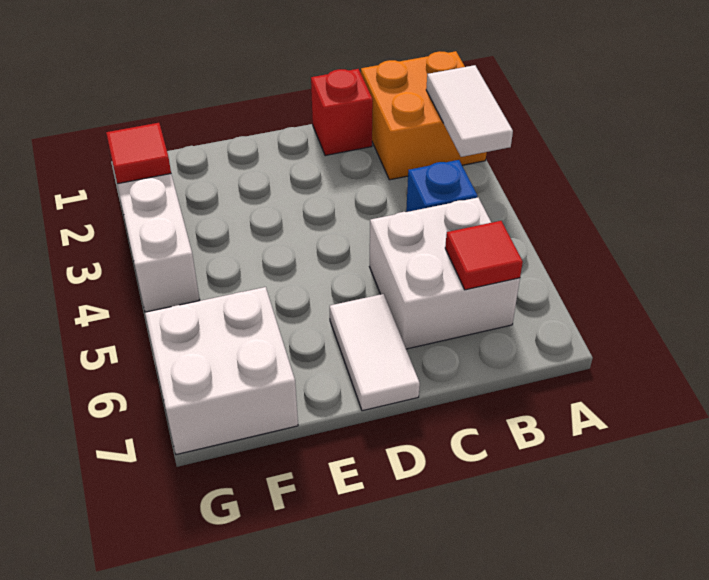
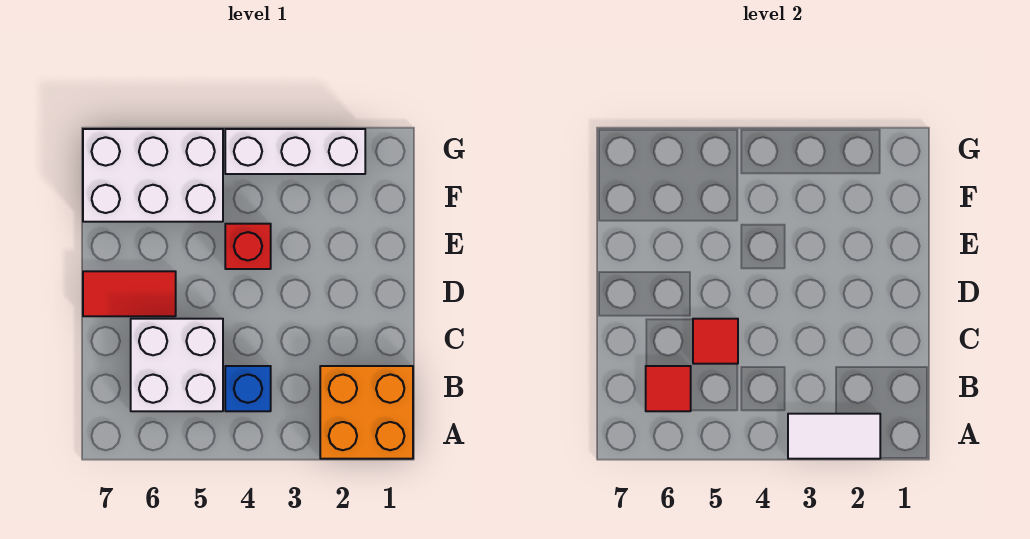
red brick C1 level 1 -> red brick E4 level 1
white tile D6:D7 level 1 -> red tile D6:D7 level 1
white brick F6:G7 level 1 -> white brick F5:G7 level 1
red tile G2 level 2 -> red tile C5 level 2

